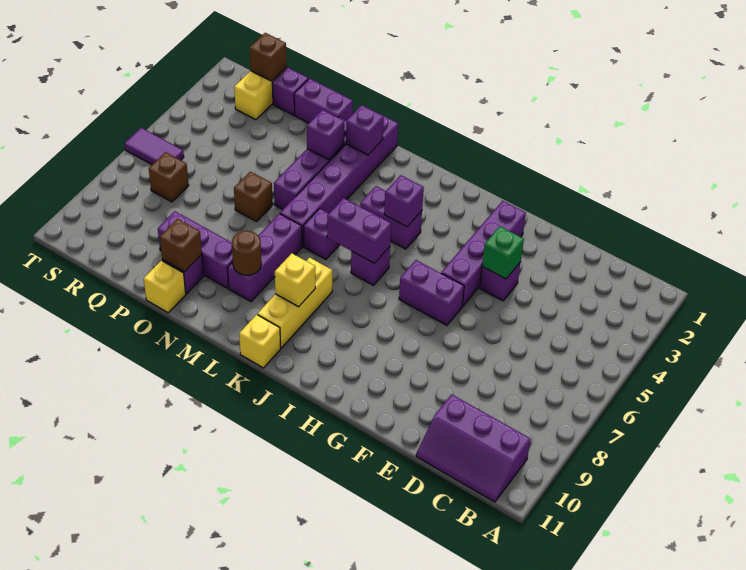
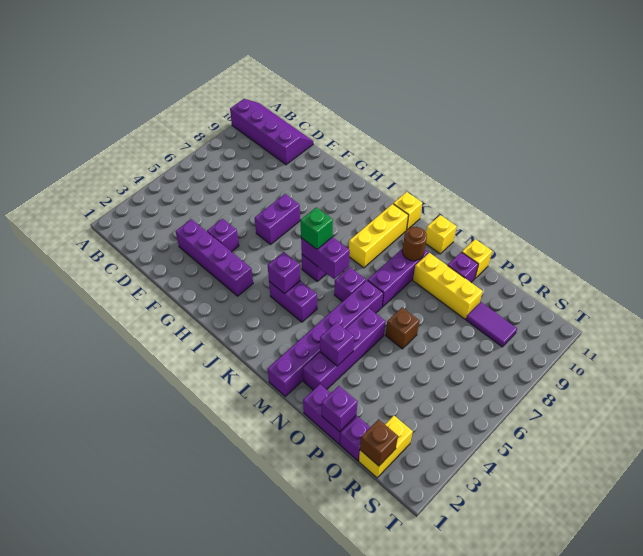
purple slope B10:D11 level 1 top 10 -> purple slope A10:D11 level 1 top 10
green brick F4 level 2 -> green brick J6 level 3
purple brick G2:G5 level 1 -> purple brick E3:H3 level 1
purple brick G6:H6 level 1 -> purple brick G6:G7 level 1
yellow brick K9 level 2 -> yellow brick M11 level 1
purple brick M2 level 2 -> purple brick P1 level 2
purple brick N9:P9 level 1 -> yellow brick N9:P9 level 1
brown brick O10 level 2 -> none
brown brick R7 level 1 -> none
purple tile S6:T6 level 1 -> purple tile Q9:R9 level 1

